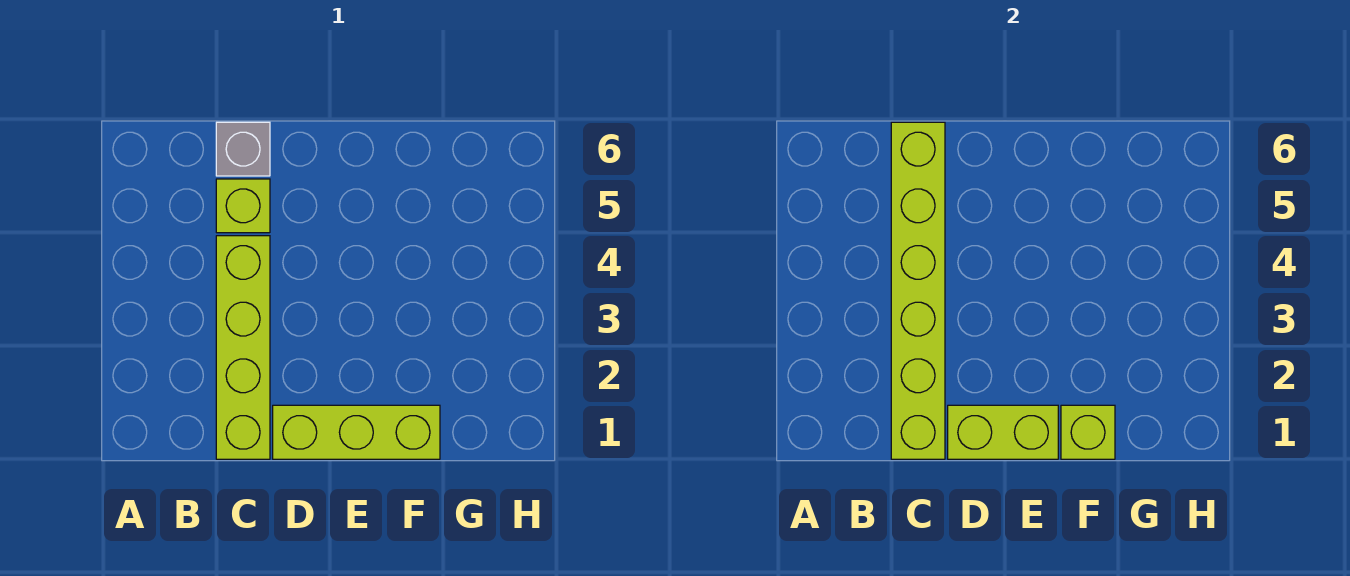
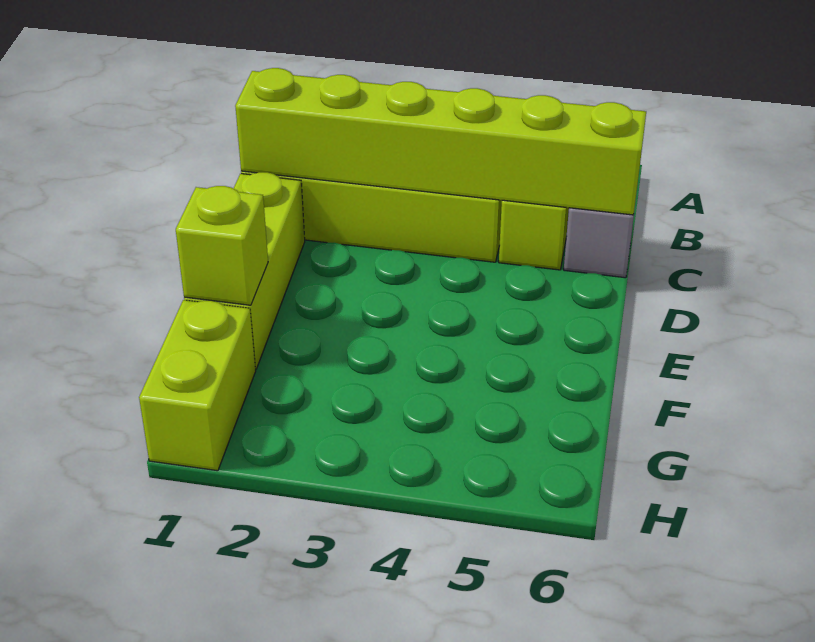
lime brick D1:E1 level 2 -> lime brick G1:H1 level 1

